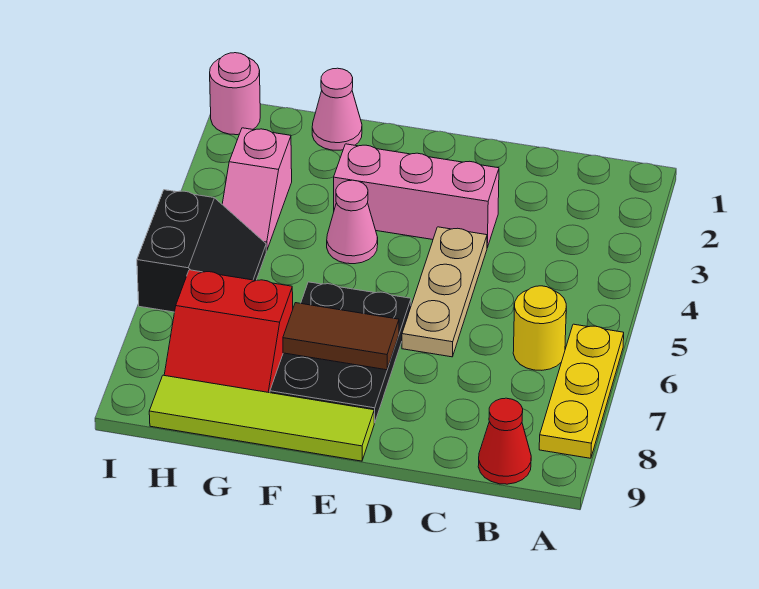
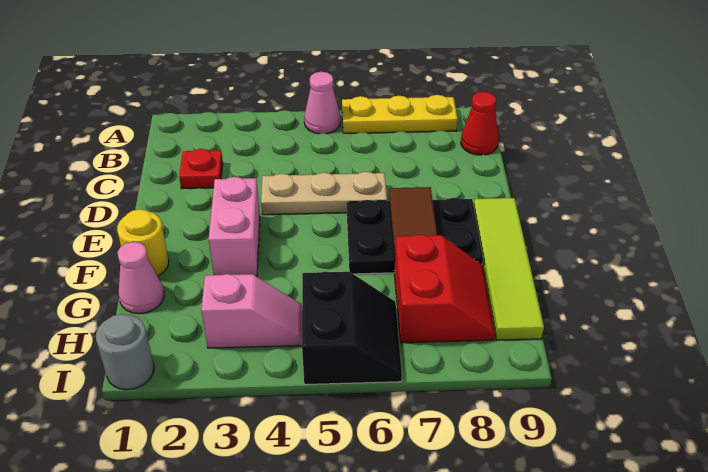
yellow round brick B6 level 1 -> yellow round brick F1 level 1
none -> red plate C2 level 1
pink brick D3:F3 level 1 -> pink brick E3:F3 level 1
pink cone F4 level 1 -> pink cone A5 level 1
black slope H5:I6 level 1 top I -> black slope H5:I6 level 1 top 5
pink round brick I1 level 1 -> grey round brick I1 level 1

